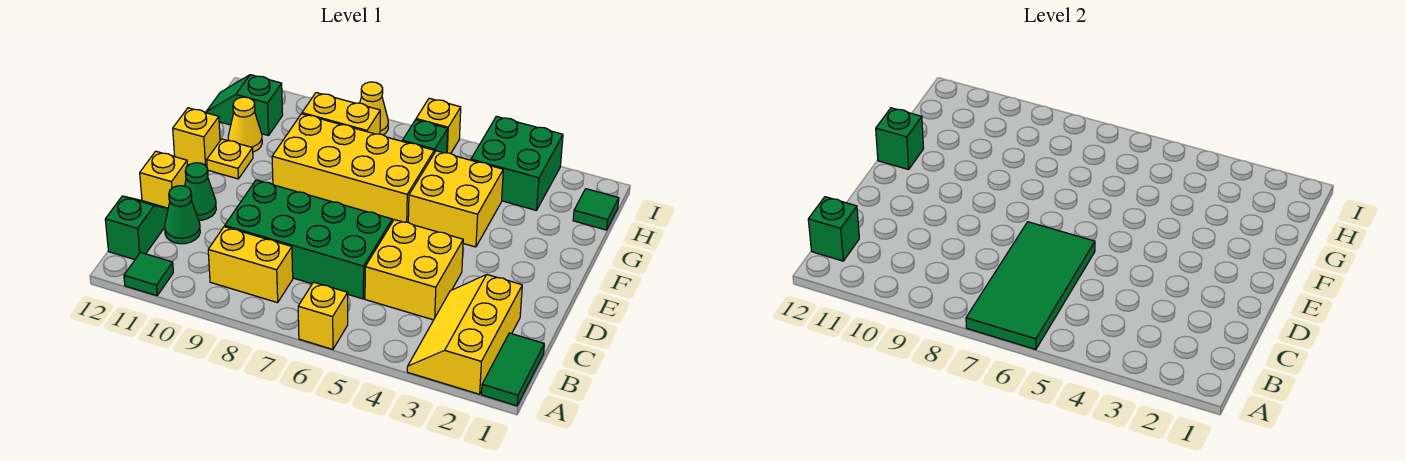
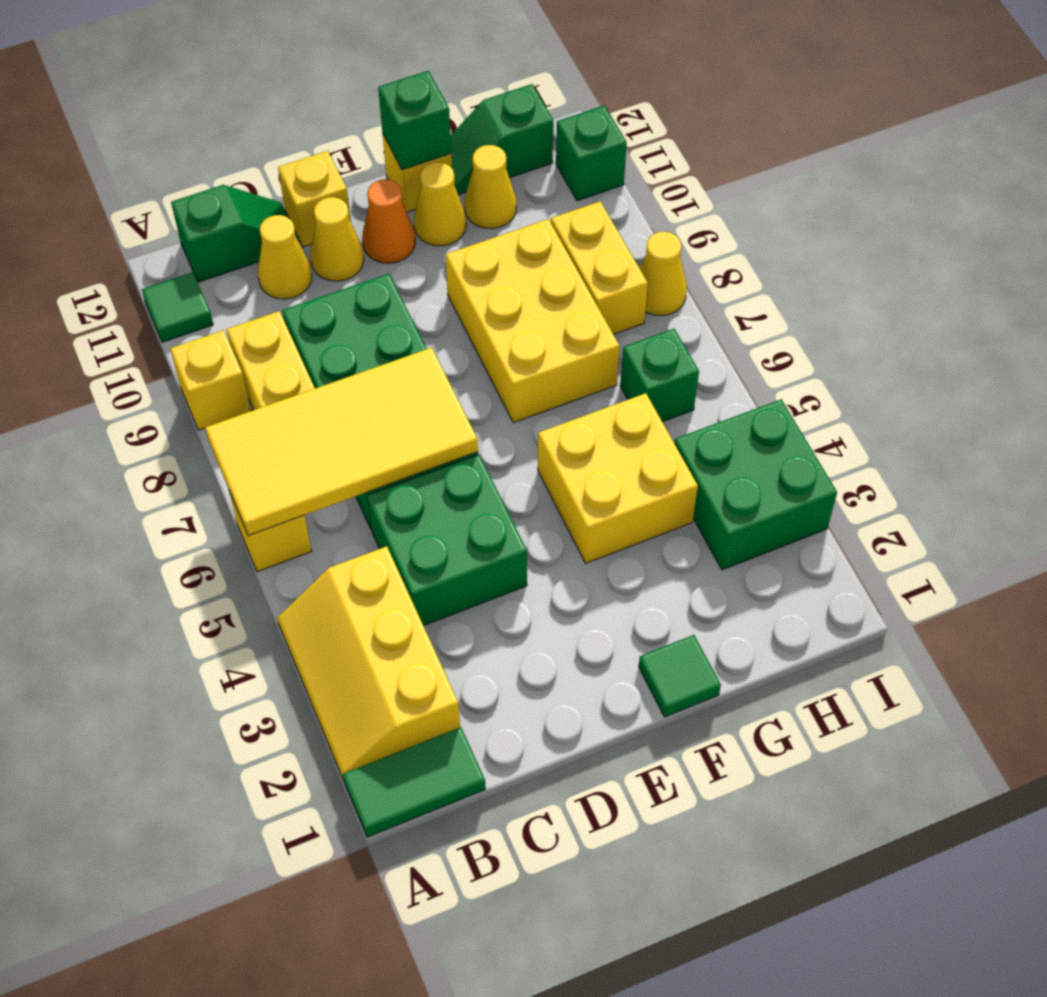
yellow slope A2:C3 level 1 top 2 -> yellow slope A2:B4 level 1 top B
green tile A6:D7 level 2 -> yellow tile A6:D7 level 2
green brick B12 level 2 -> green brick I11 level 1
yellow brick C4:D5 level 1 -> green brick C4:D5 level 1
green cone C11 level 1 -> yellow cone C11 level 1
green cone D11 level 1 -> yellow cone D11 level 1
none -> orange cone E11 level 1
yellow brick F6:G9 level 1 -> yellow brick F7:G9 level 1
yellow plate F11 level 1 -> yellow cone F11 level 1
green tile H1 level 1 -> green tile F1 level 1
green slope H11:H12 level 1 top 11 -> green slope G12:H12 level 1 top H
yellow brick I6 level 1 -> yellow brick A9 level 1

